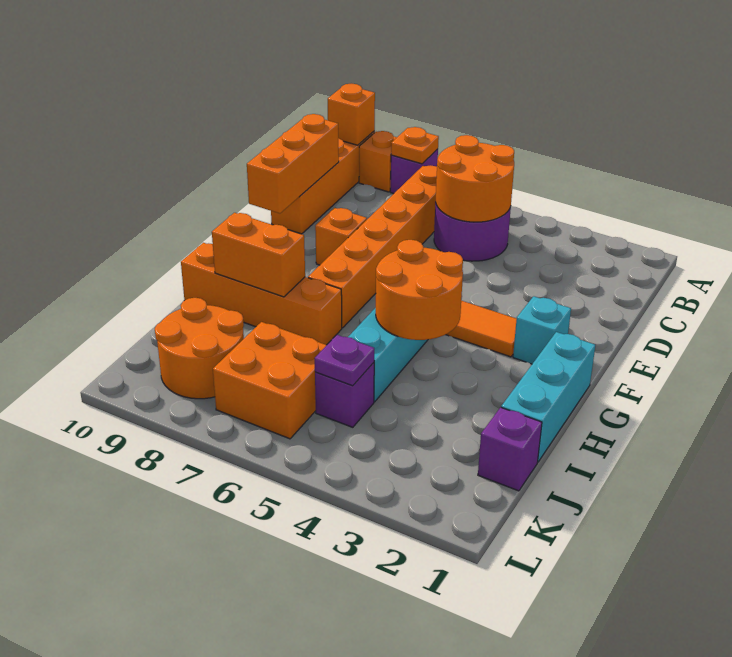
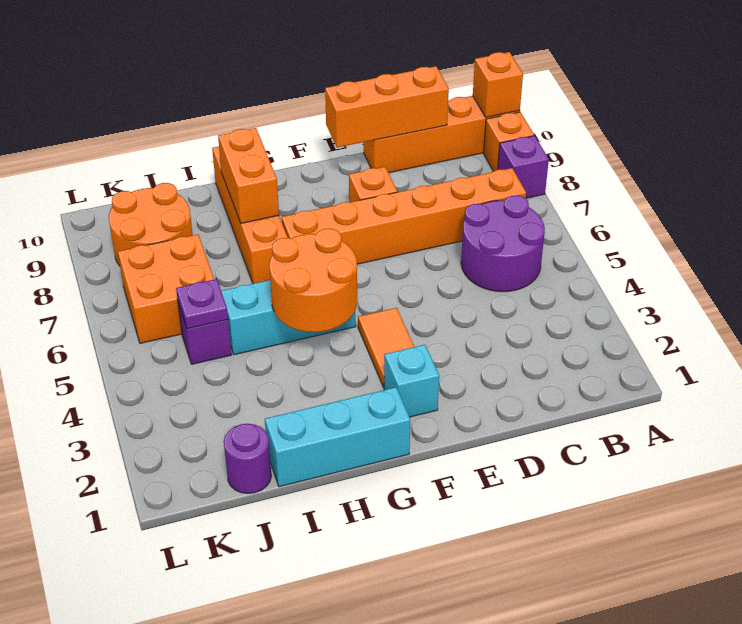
orange plate A8 level 2 -> none
orange round brick B5:C6 level 2 -> none
purple brick J1 level 1 -> purple round brick J1 level 1

